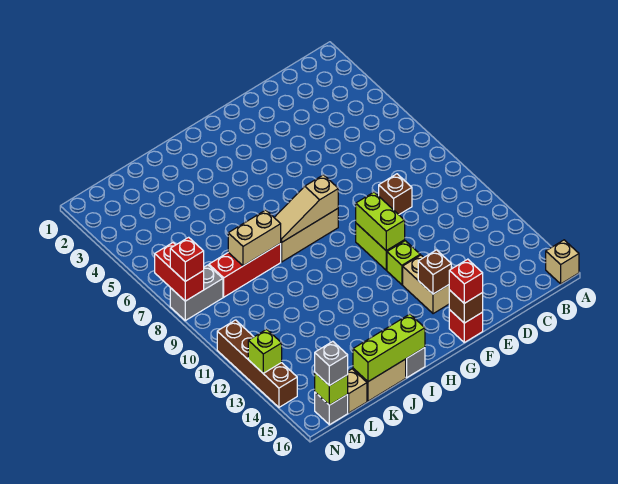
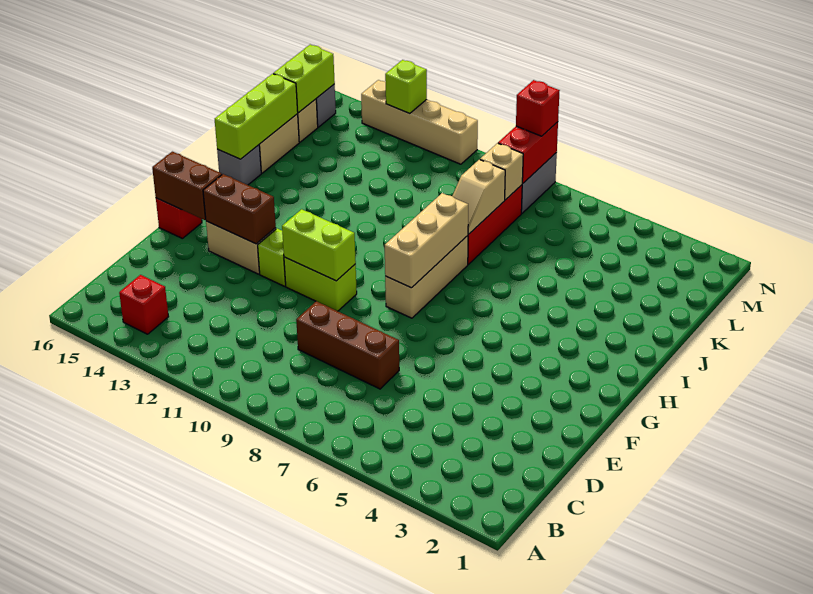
tan brick A16 level 1 -> tan brick L8 level 2
brown brick D9 level 1 -> brown brick D7:D9 level 1
brown brick F14 level 2 -> brown brick F13:F14 level 2
brown brick F16 level 2 -> brown brick F15:F16 level 2
red brick F16 level 3 -> red brick B14 level 1
tan slope G8:I8 level 2 top G -> tan brick G8:I8 level 2
tan brick J8:K8 level 2 -> tan slope J8:K8 level 2 top K
lime brick M16 level 2 -> lime brick L16:M16 level 2
grey brick M16 level 3 -> none
red brick N7:N8 level 2 -> red brick M8:N8 level 2
brown brick N11:N14 level 1 -> tan brick N11:N14 level 1

